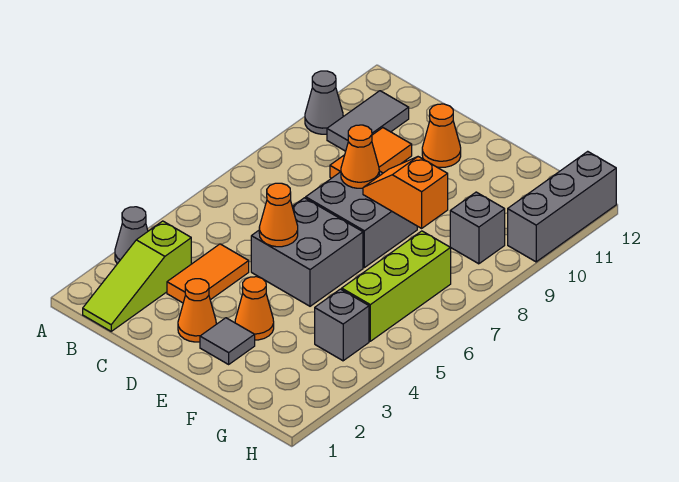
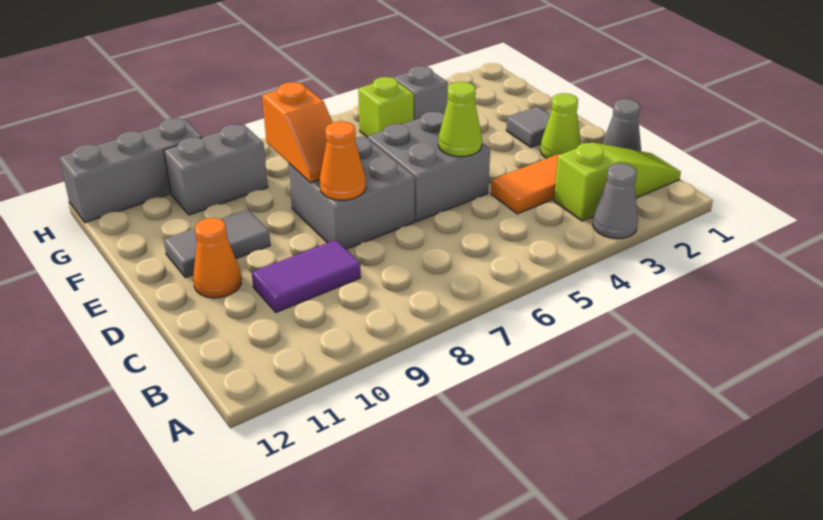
grey cone A10 level 1 -> grey cone C1 level 1
grey tile B10:B11 level 1 -> grey tile E10:E11 level 1
orange tile C9:C10 level 1 -> purple tile C9:C10 level 1
orange cone D2 level 1 -> lime cone D2 level 1
orange cone D5 level 2 -> lime cone D5 level 2
orange cone E3 level 1 -> none
lime brick G5:G7 level 1 -> lime brick G5 level 1
grey brick G9 level 1 -> grey brick G9:G10 level 1

